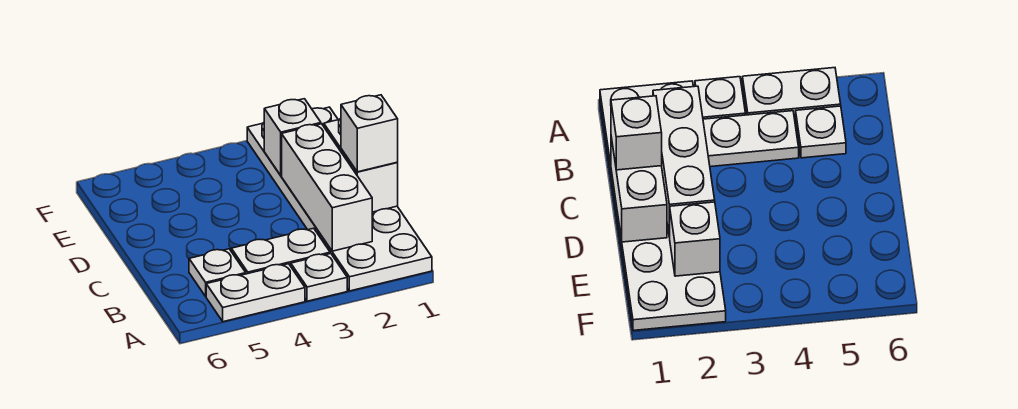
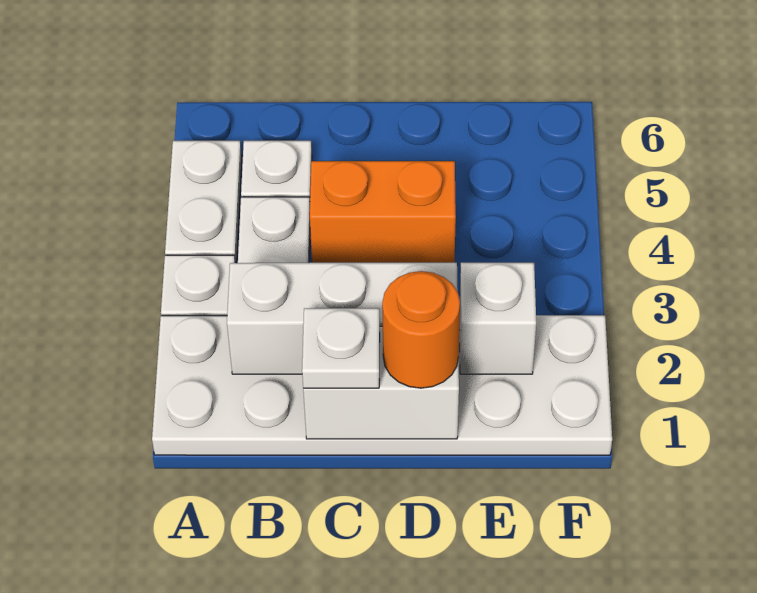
white brick C1 level 3 -> white plate C1 level 3
none -> orange brick C4:D4 level 1
none -> orange round brick D1 level 3

